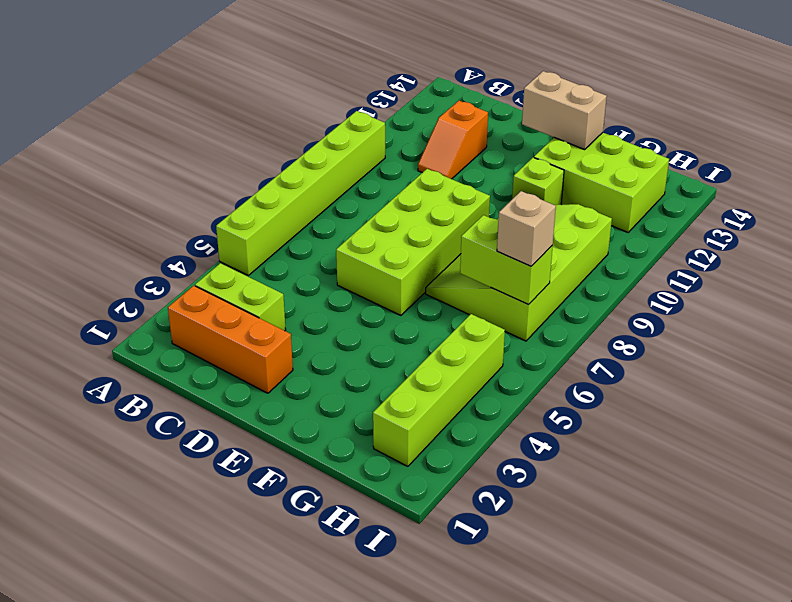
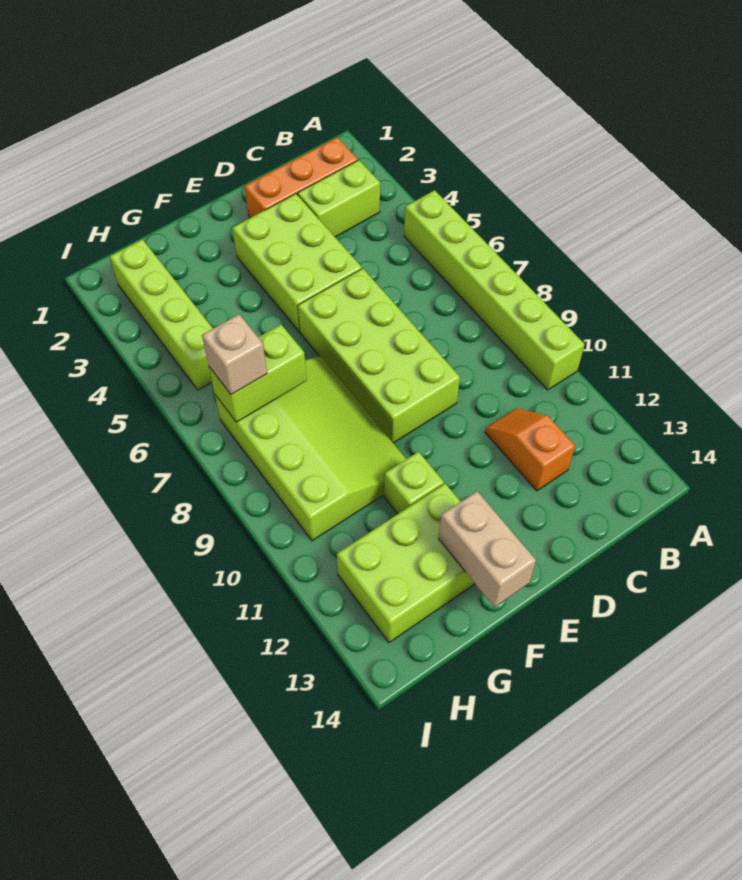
none -> lime brick D3:E5 level 1
tan brick E13:F13 level 2 -> tan brick F13:F14 level 2

